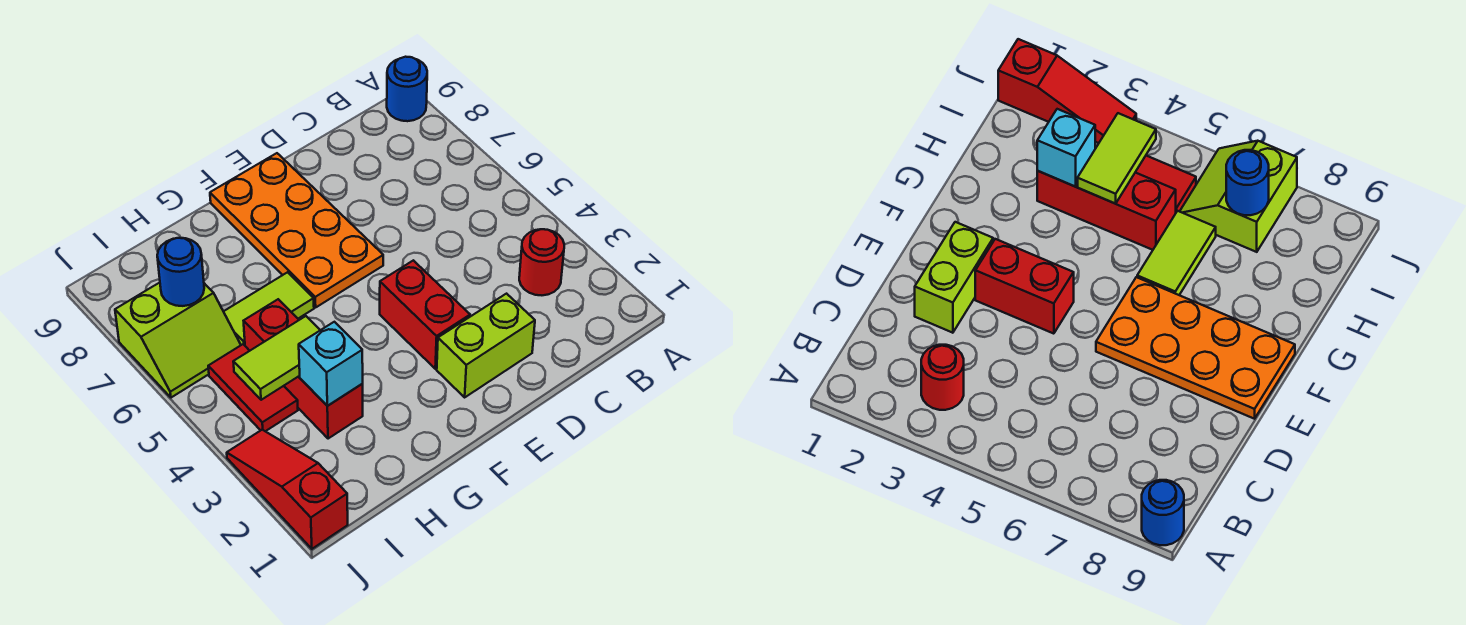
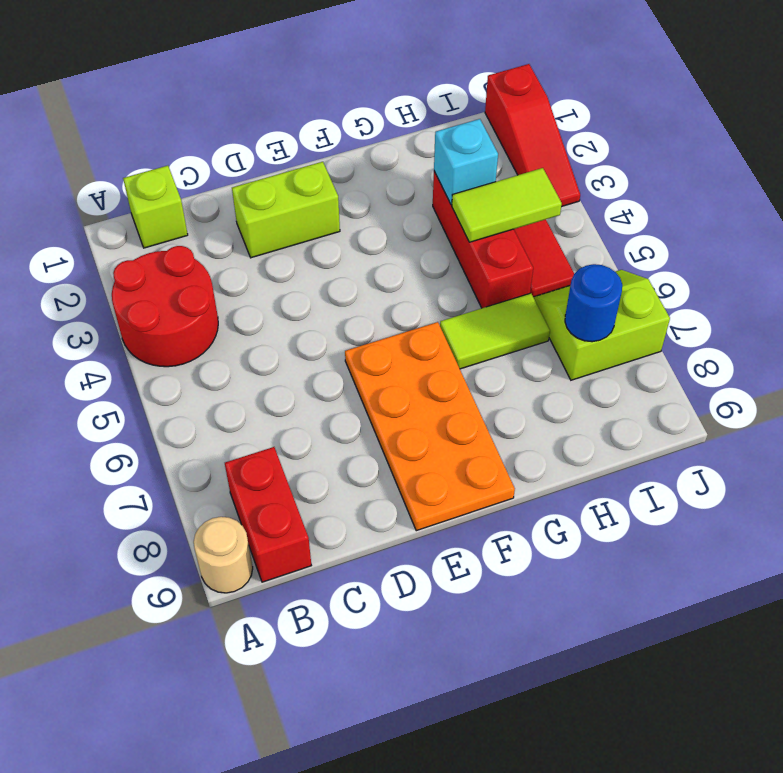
blue round brick A9 level 1 -> tan round brick A9 level 1
none -> lime brick B1 level 1
red round brick B3 level 1 -> red round brick A3:B4 level 1
red brick E3:E4 level 1 -> red brick B8:B9 level 1

